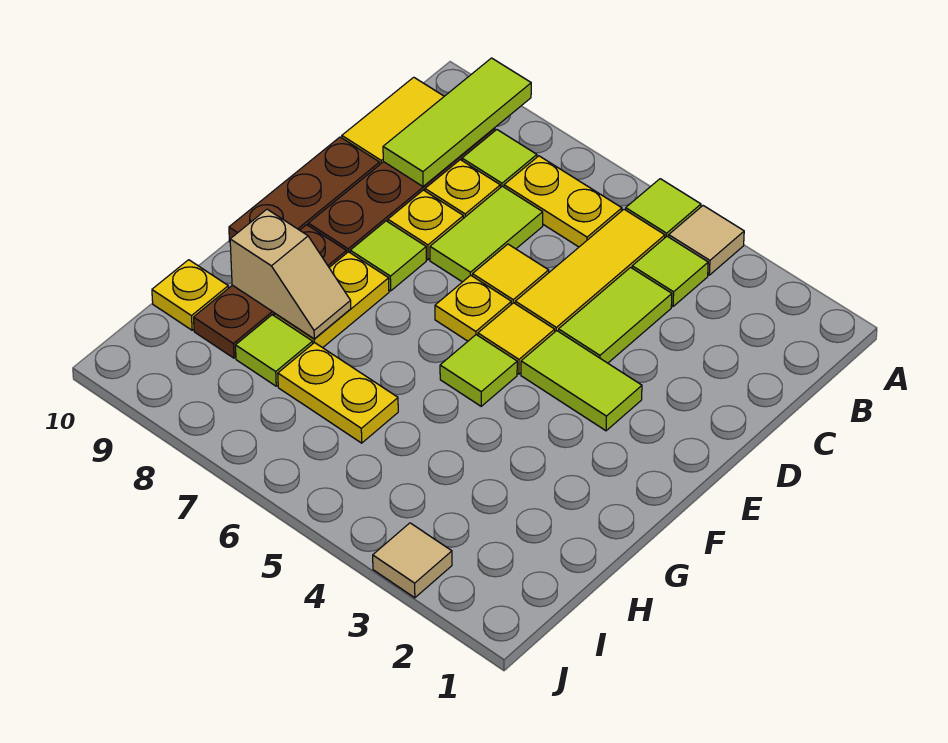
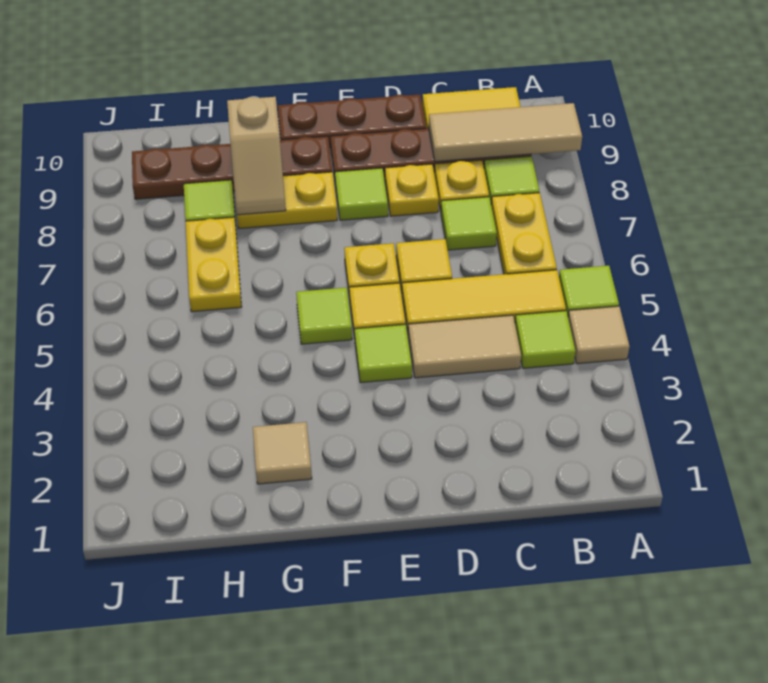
lime tile A9:C9 level 2 -> tan tile A9:C9 level 2
lime tile C4:D4 level 1 -> tan tile C4:D4 level 1
lime tile C7:D7 level 1 -> lime tile C7 level 1
lime tile E3:E4 level 1 -> lime tile E4 level 1
brown plate F9:H9 level 1 -> brown plate F9:I9 level 1
yellow plate H10 level 1 -> none
tan tile J3 level 1 -> tan tile G2 level 1

